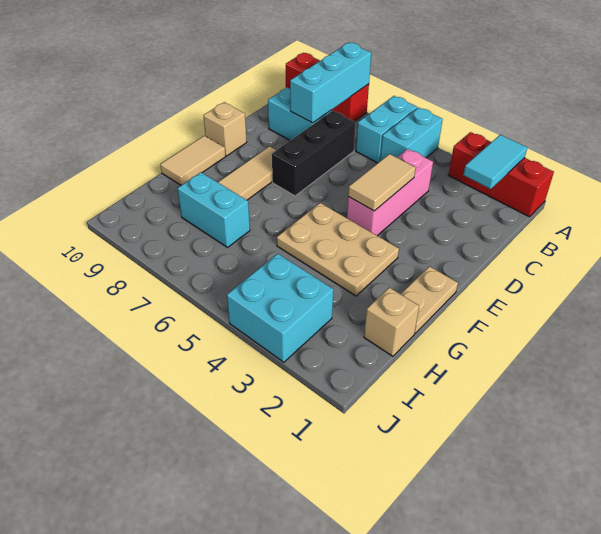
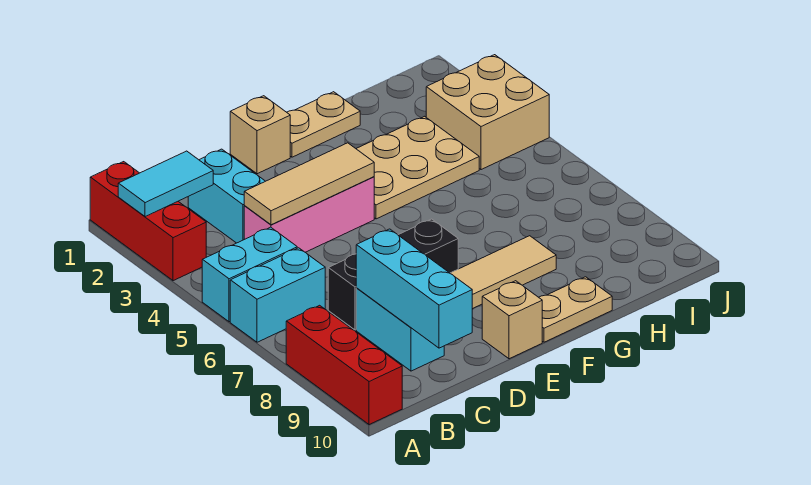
cyan brick A8:C8 level 2 -> cyan brick C8:C10 level 2
tan tile D4:E4 level 2 -> tan tile C4:E4 level 2
tan plate F3:G5 level 1 -> tan plate F3:H4 level 1
tan tile F10:G10 level 1 -> tan plate F10:G10 level 1
tan brick H1 level 1 -> tan brick E1 level 1
cyan brick H7:H8 level 1 -> cyan brick C2:C3 level 1
cyan brick I3:J4 level 1 -> tan brick I3:J4 level 1

